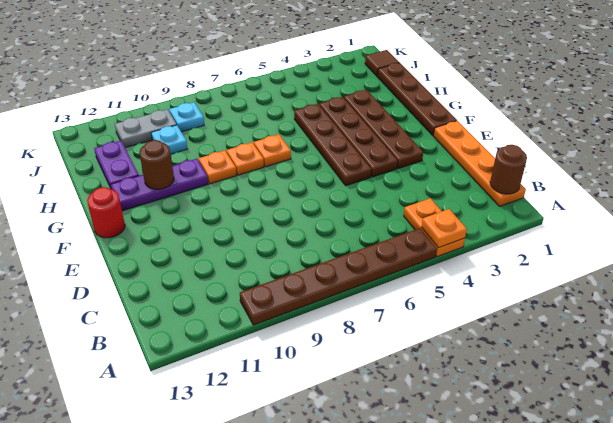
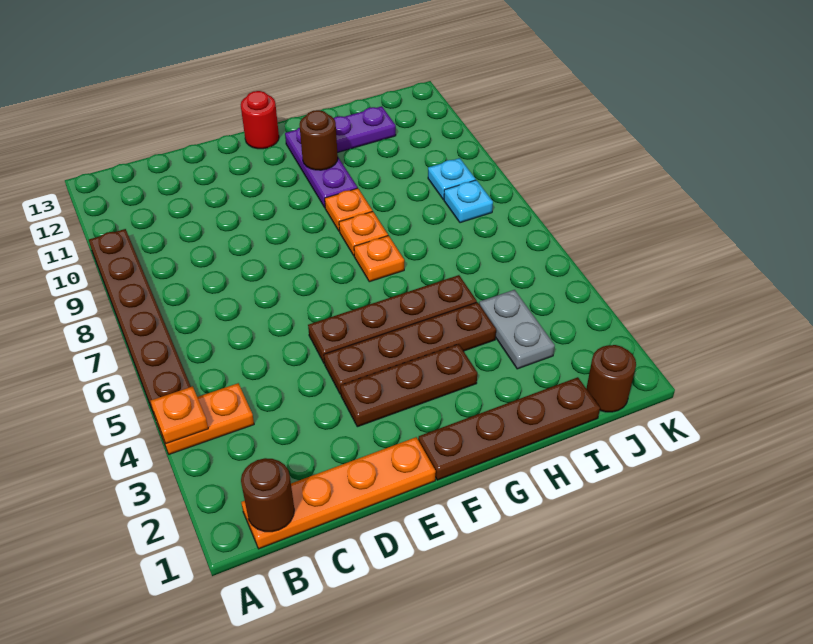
brown plate E3:H3 level 1 -> brown plate E3:G3 level 1
cyan plate I10 level 1 -> cyan plate J8 level 1
brown tile J1 level 1 -> brown round brick J1 level 1
grey plate J10:J11 level 1 -> grey plate I3:I4 level 1

